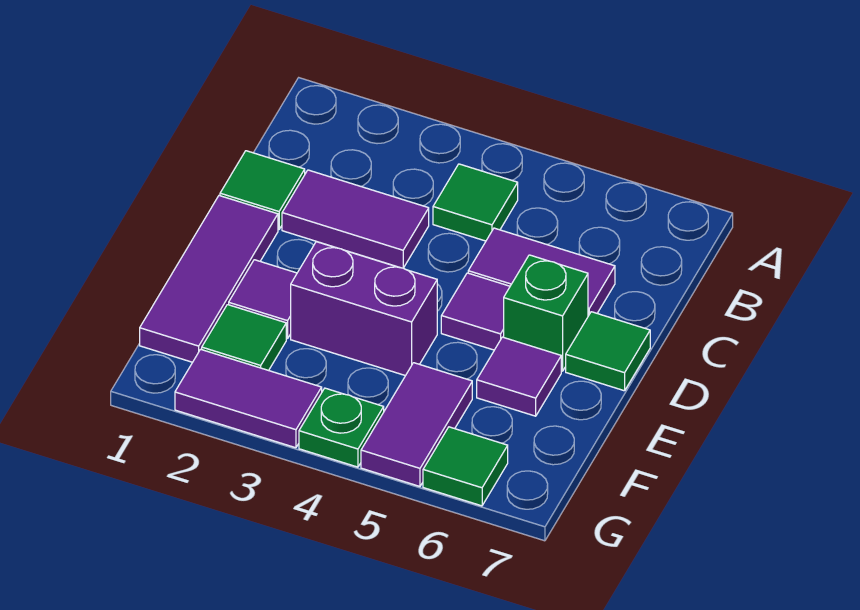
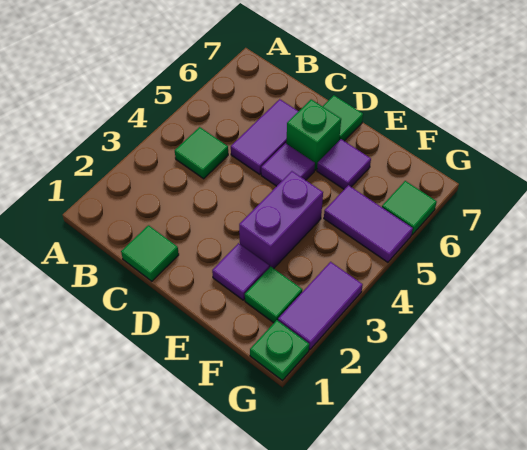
purple tile C2:C3 level 1 -> none
purple tile D1:F1 level 1 -> none
green plate G4 level 1 -> green plate G1 level 1

